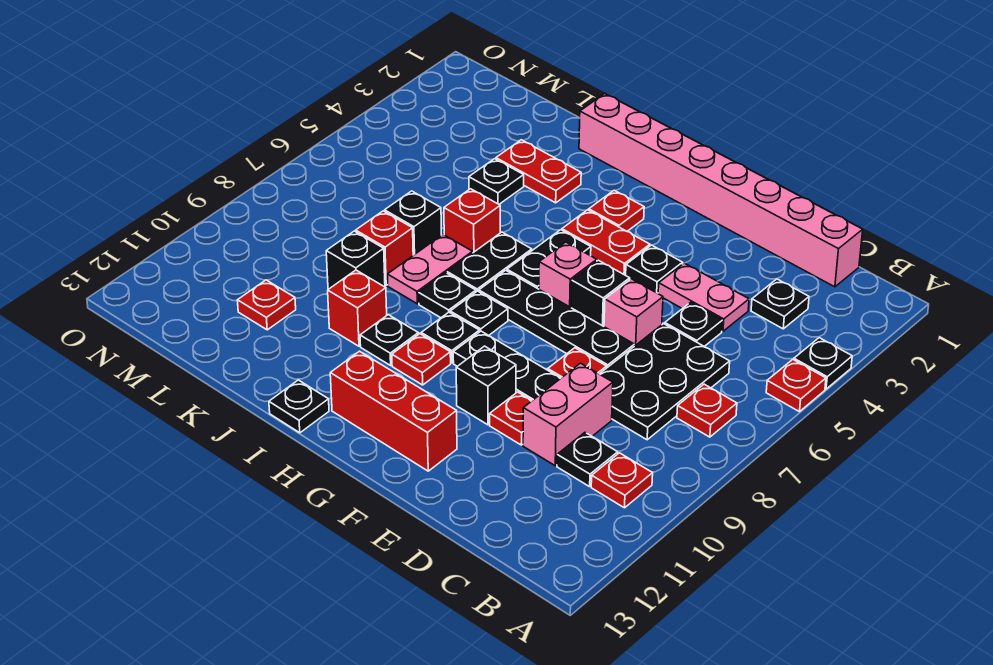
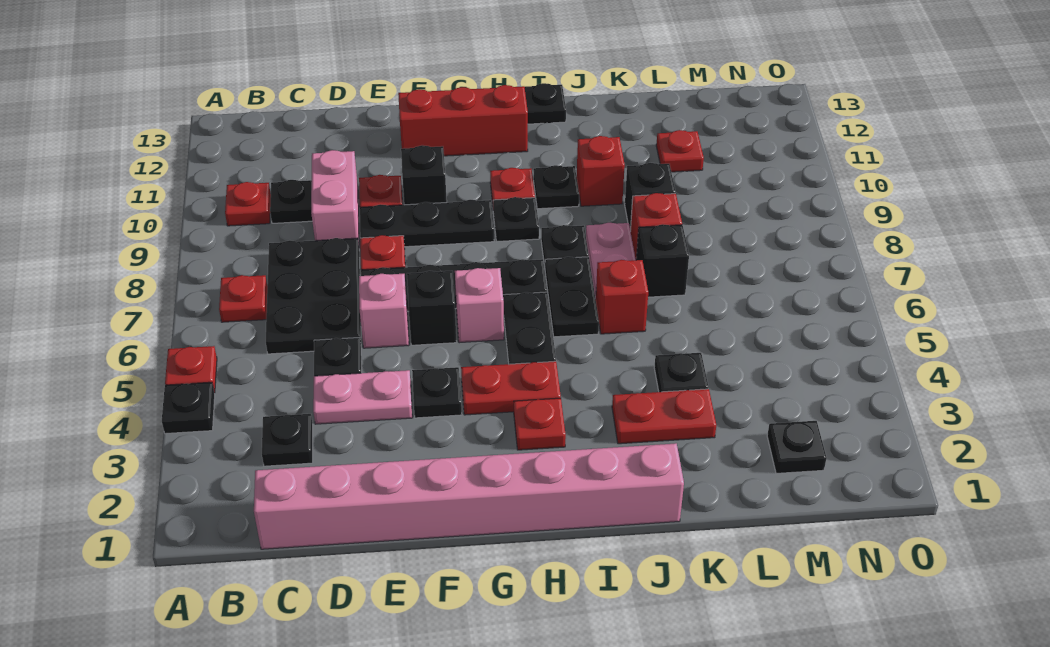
black plate H8 level 1 -> black plate M2 level 1

